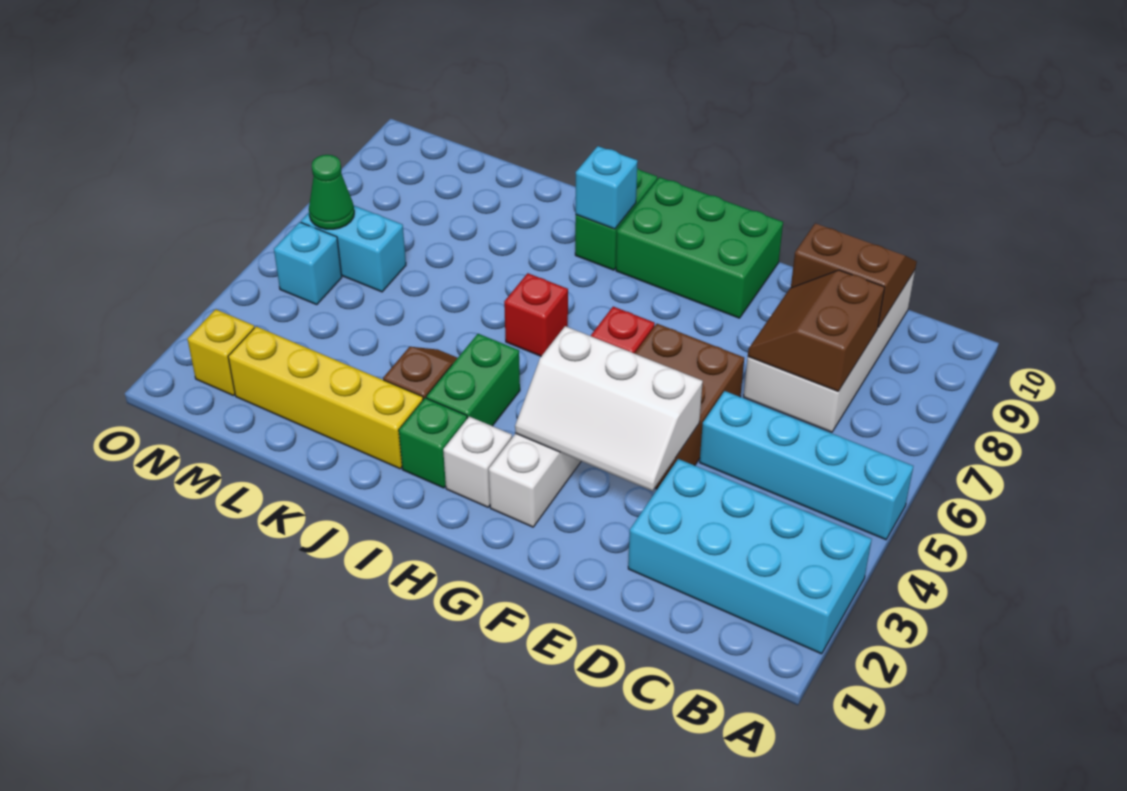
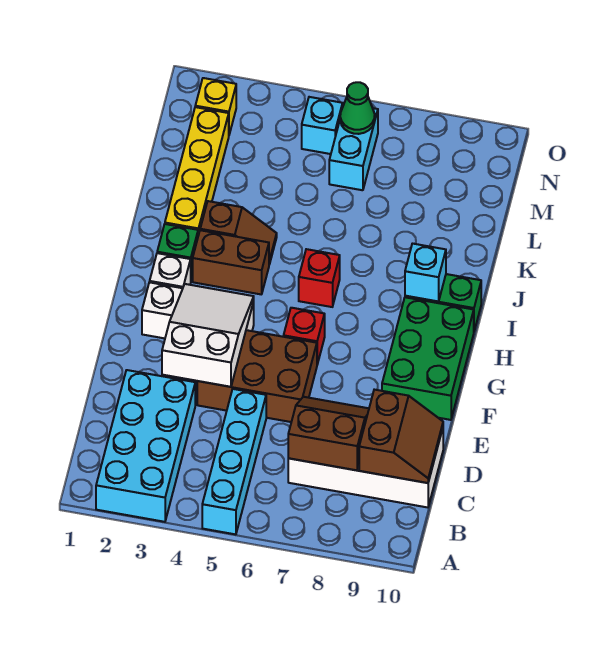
white slope E3:G4 level 2 top 4 -> white slope E3:G4 level 2 top E
green brick I3:I4 level 1 -> brown brick I3:I4 level 1

